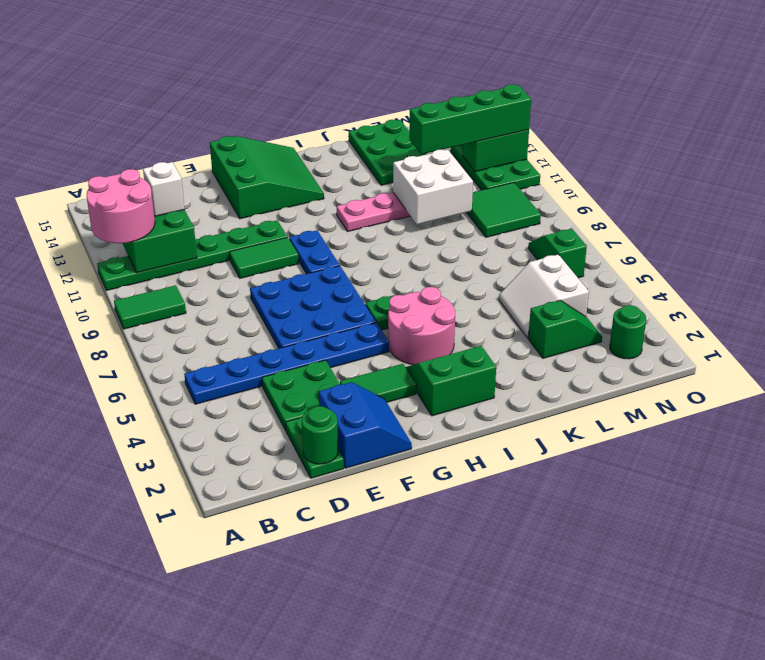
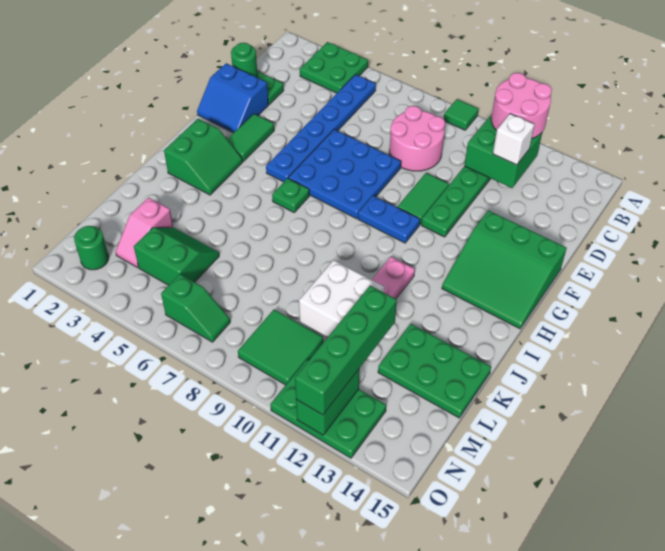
green tile A9:B9 level 1 -> green tile A9 level 1
green plate D3:E4 level 1 -> green plate A3:B4 level 1
pink round brick H4:I5 level 1 -> pink round brick C8:D9 level 1
green slope L3:M3 level 1 top L -> pink slope L3:M3 level 1 top L
white slope L4:M5 level 1 top M -> green slope L4:M5 level 1 top M

